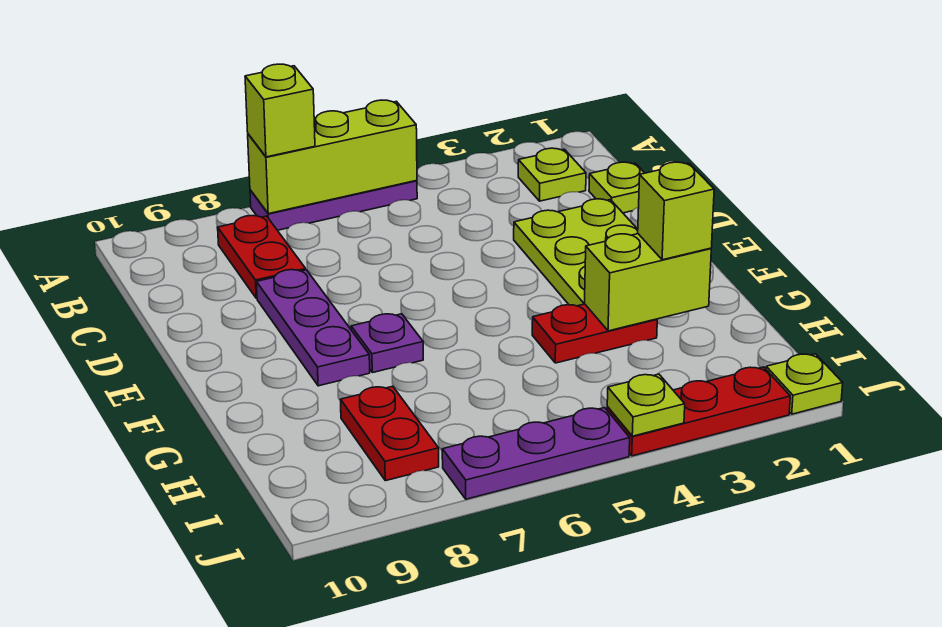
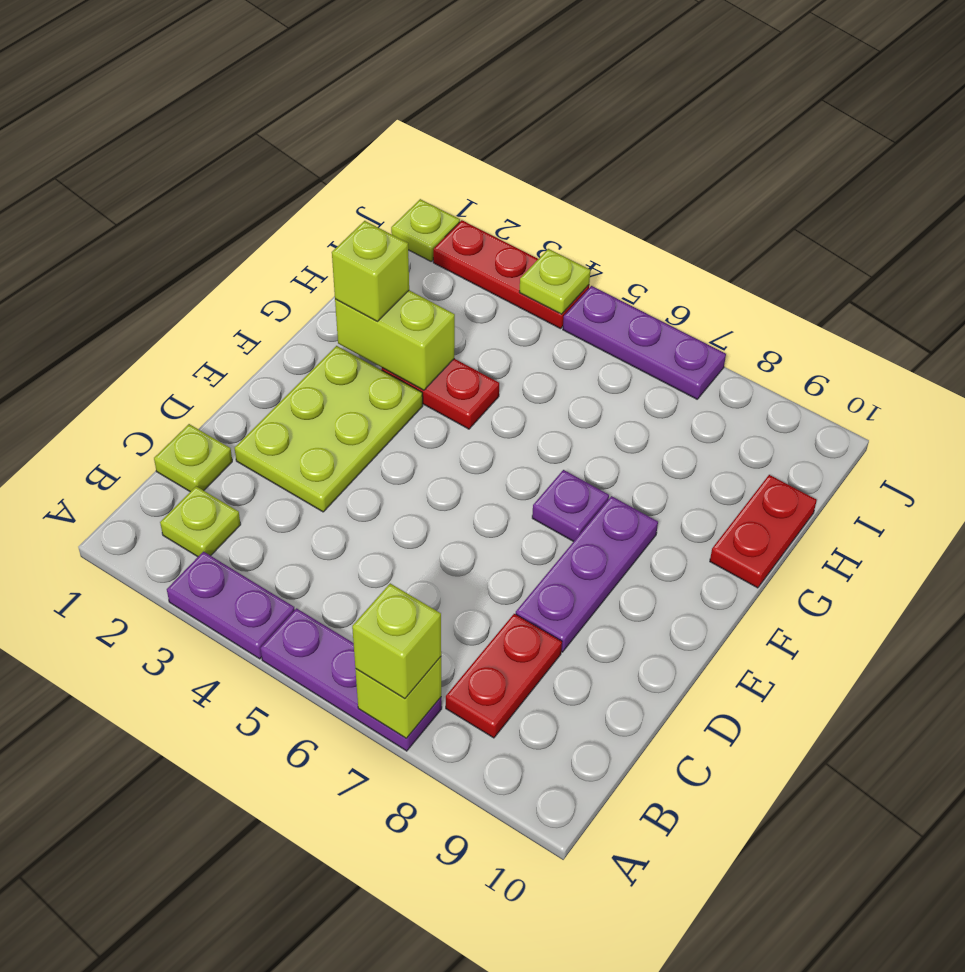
none -> purple plate A3:A4 level 1
lime brick A5:A7 level 2 -> lime brick A7 level 2
red plate H8:I8 level 1 -> red plate G10:H10 level 1

